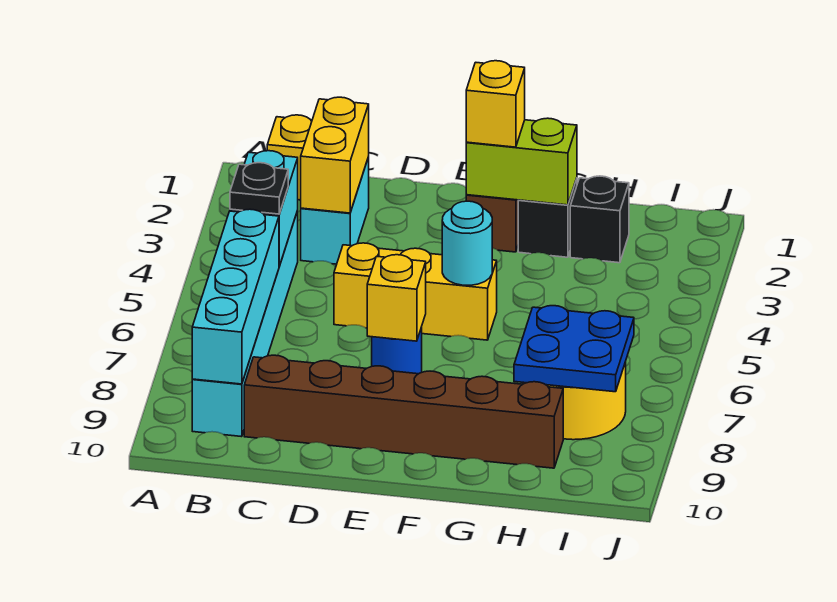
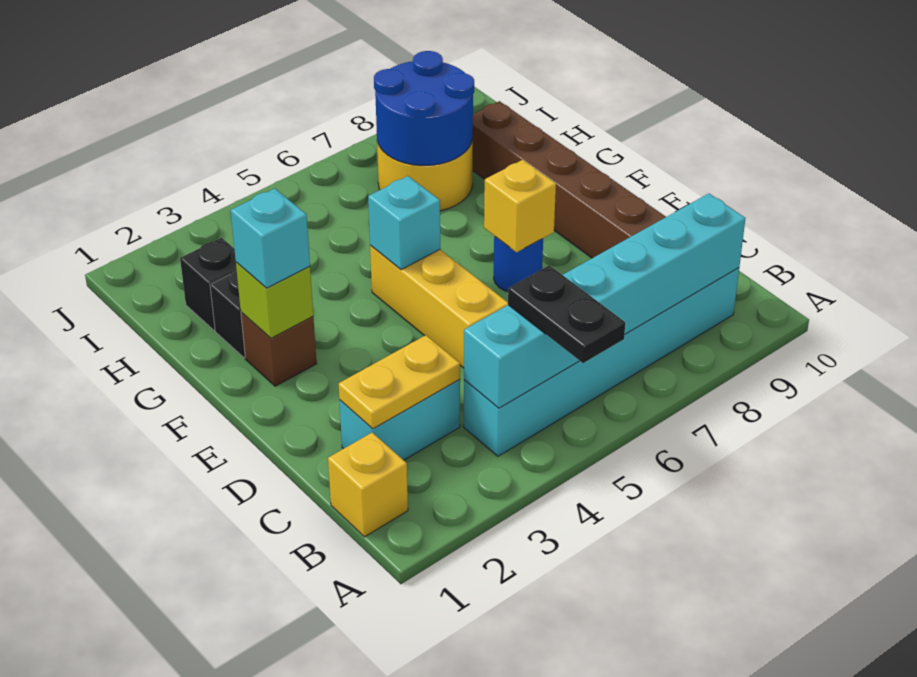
black plate B5 level 3 -> black plate A5:B5 level 3
yellow brick C2:C3 level 2 -> yellow plate C2:C3 level 2
lime brick F2:G2 level 2 -> lime brick F2 level 2
yellow brick F2 level 3 -> cyan brick F2 level 3
cyan round brick F5 level 2 -> cyan brick F5 level 2
blue plate H7:I8 level 2 -> blue round brick H7:I8 level 2

